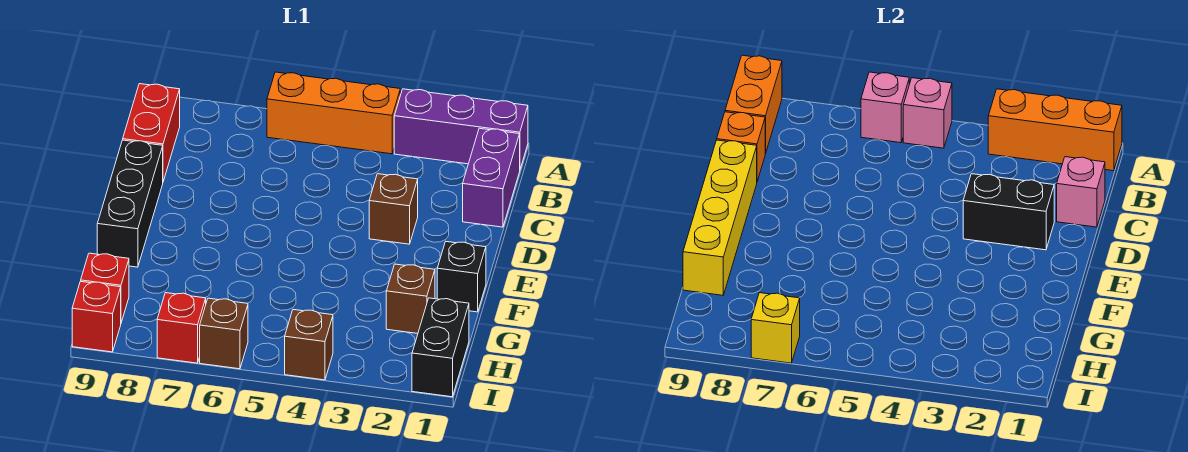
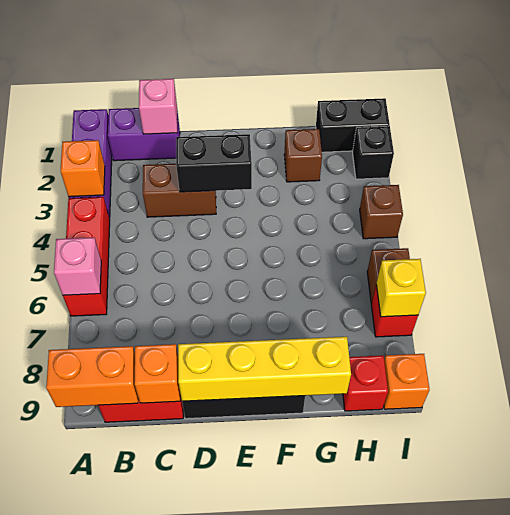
orange brick A1:A3 level 2 -> orange brick A3 level 2
orange brick A4:A6 level 1 -> red brick A4:A6 level 1
pink brick A5 level 2 -> none
black brick D2:D3 level 2 -> black brick D3:E3 level 2
brown brick D3 level 1 -> brown brick C3:D3 level 1
black brick F1 level 1 -> black brick I2 level 1
red brick I9 level 1 -> orange brick I9 level 1

